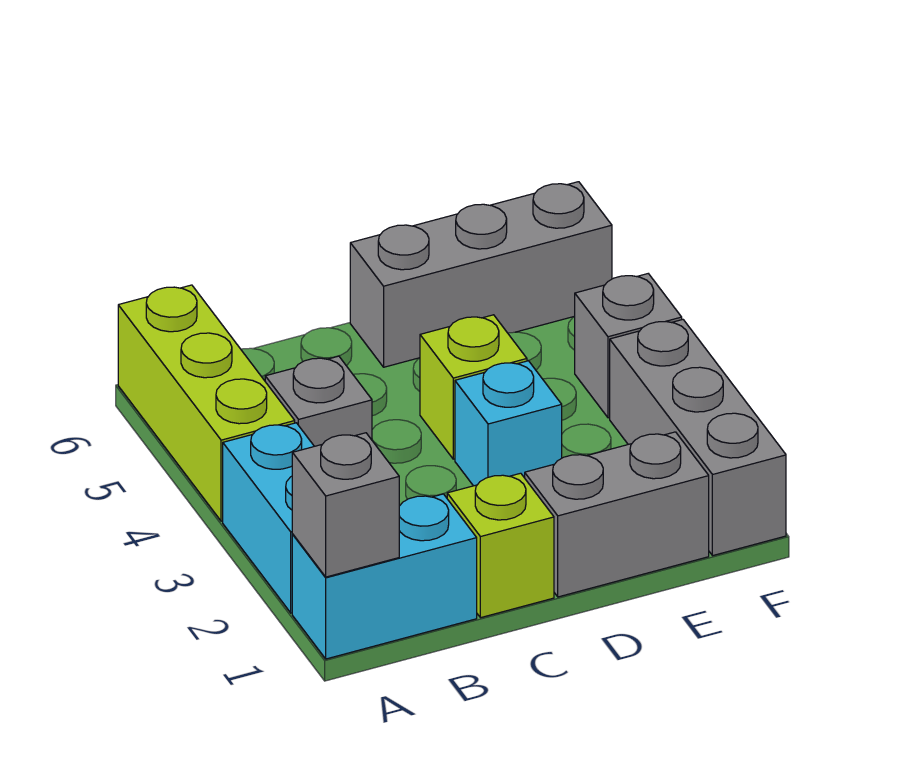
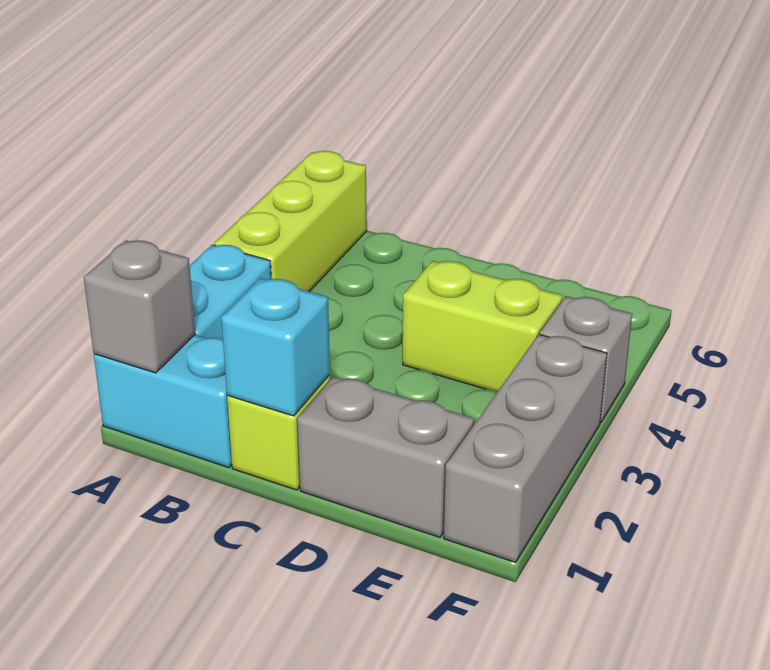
grey brick B4 level 1 -> none
cyan brick D3 level 1 -> cyan brick C1 level 2
lime brick D4 level 1 -> lime brick D4:E4 level 1
grey brick D6:F6 level 1 -> none

